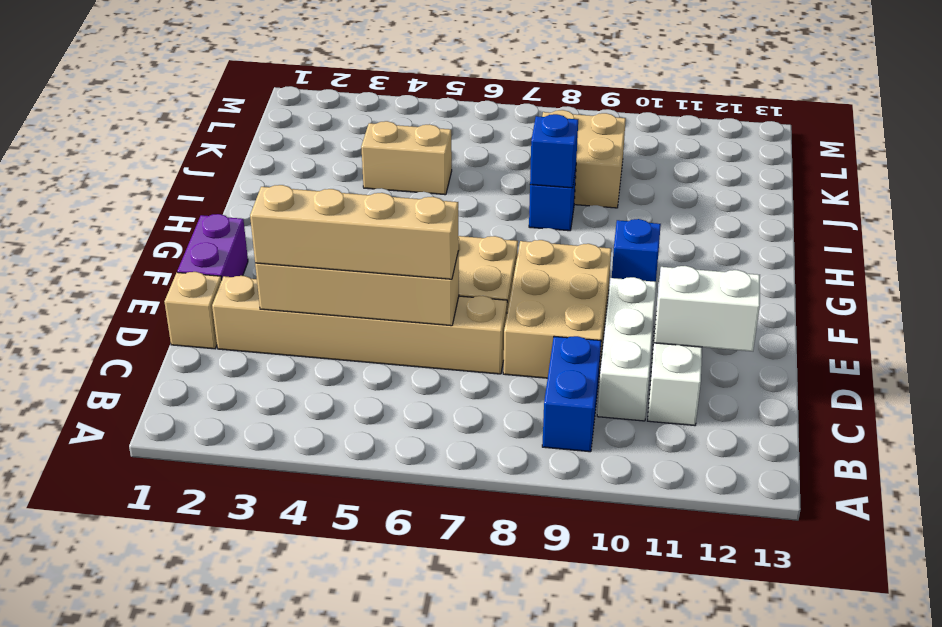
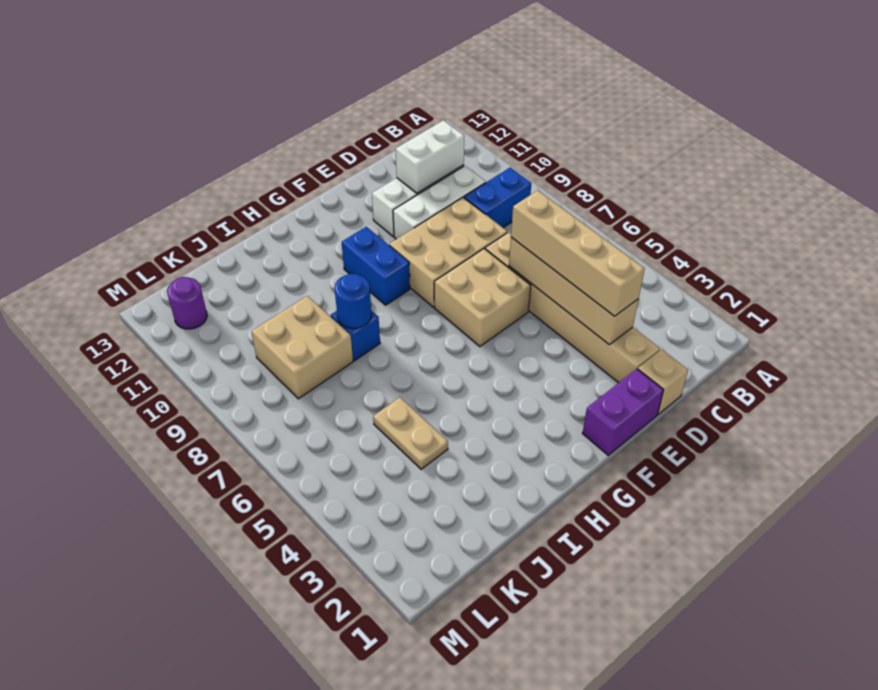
white brick D11:D12 level 2 -> white brick C11:D11 level 2
blue brick G10 level 1 -> blue brick G9:G10 level 1
blue brick I8 level 2 -> blue round brick I8 level 2
tan brick J4:J5 level 1 -> tan plate J4:J5 level 1
none -> purple round brick L12 level 1

